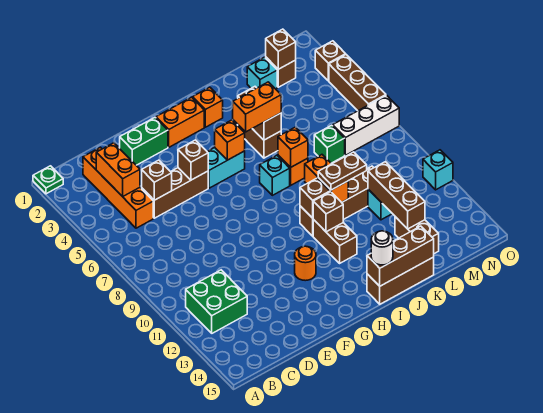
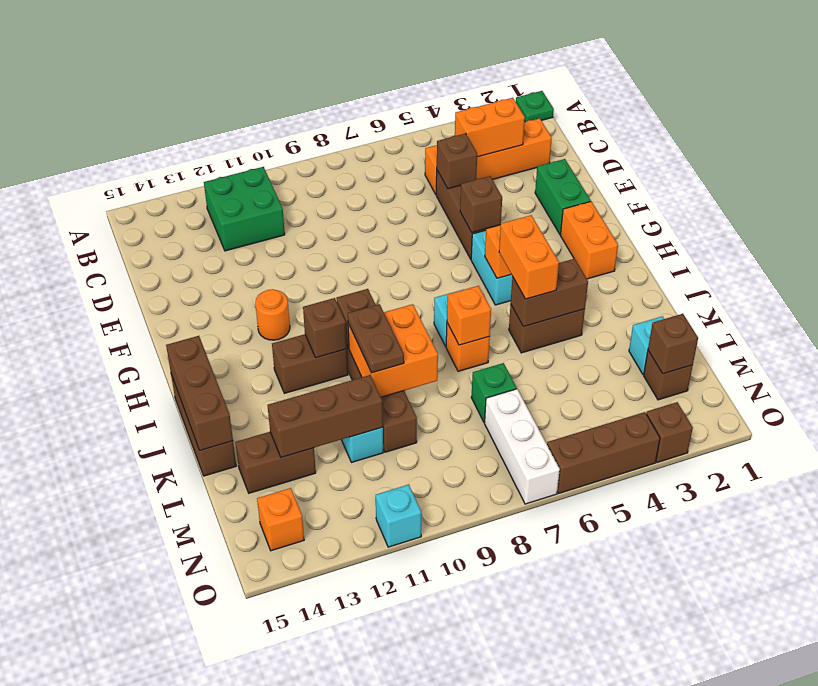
orange brick I2 level 1 -> orange brick N14 level 1
white round brick I15 level 3 -> none
orange brick J9:J10 level 2 -> orange brick J9:K10 level 2

